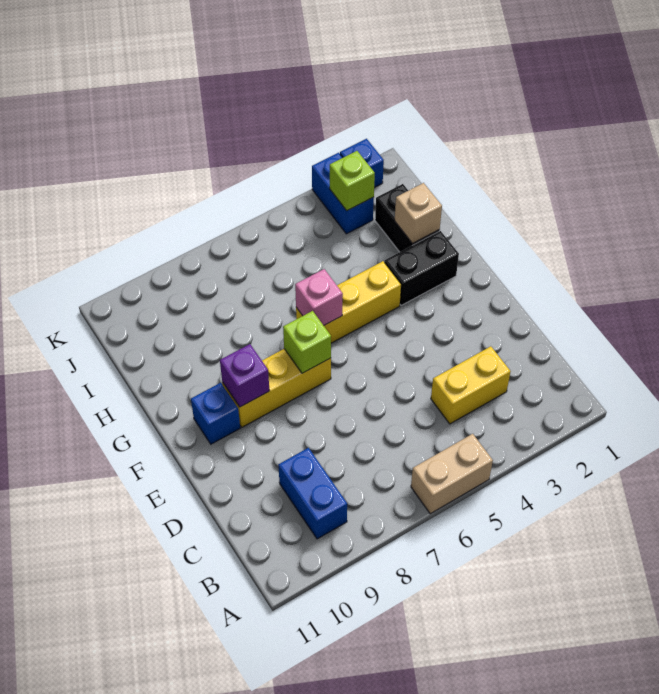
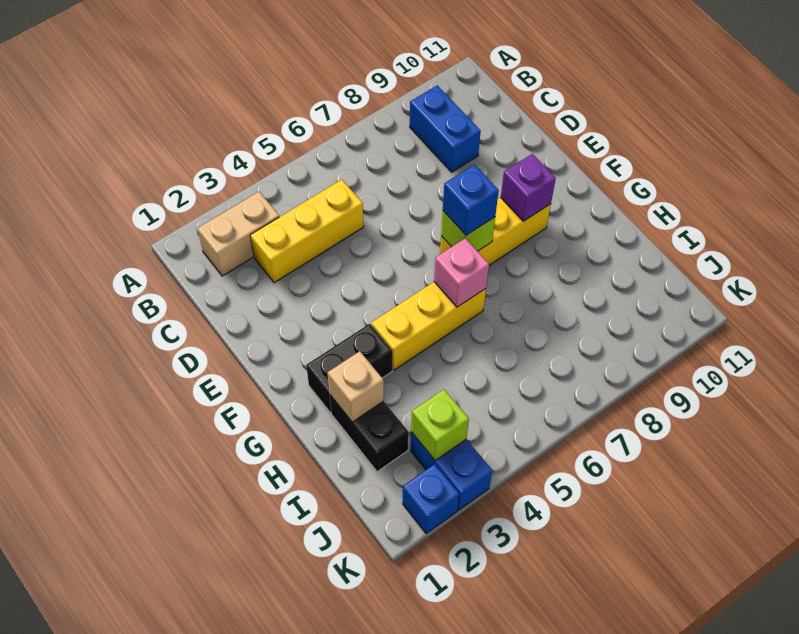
tan brick A5:A6 level 1 -> tan brick B2:B3 level 1
yellow brick C3:C4 level 1 -> yellow brick C3:C5 level 1
blue brick F10 level 1 -> blue brick F7 level 3

